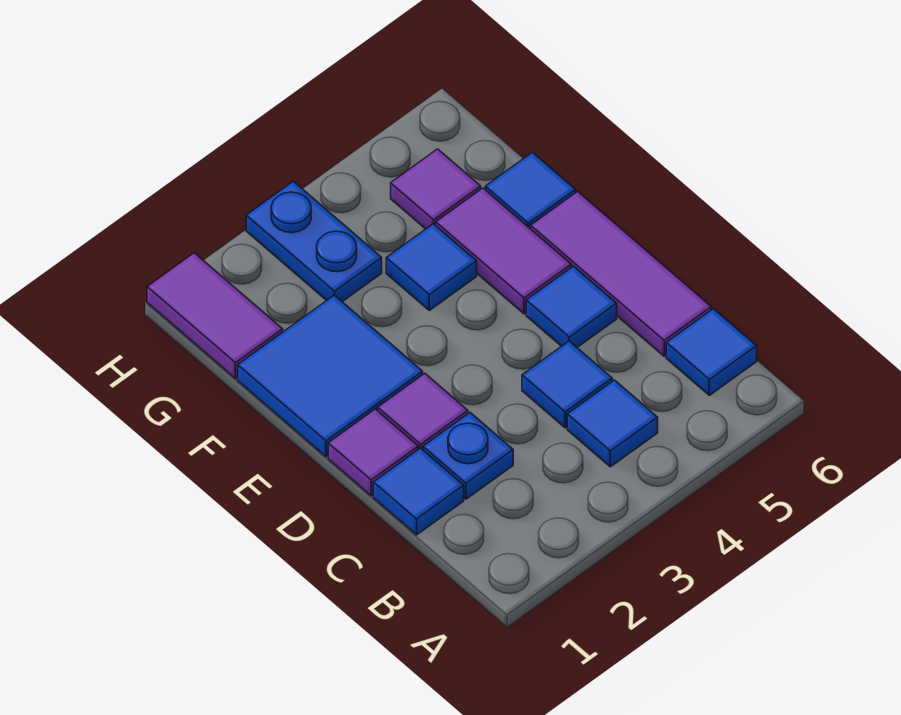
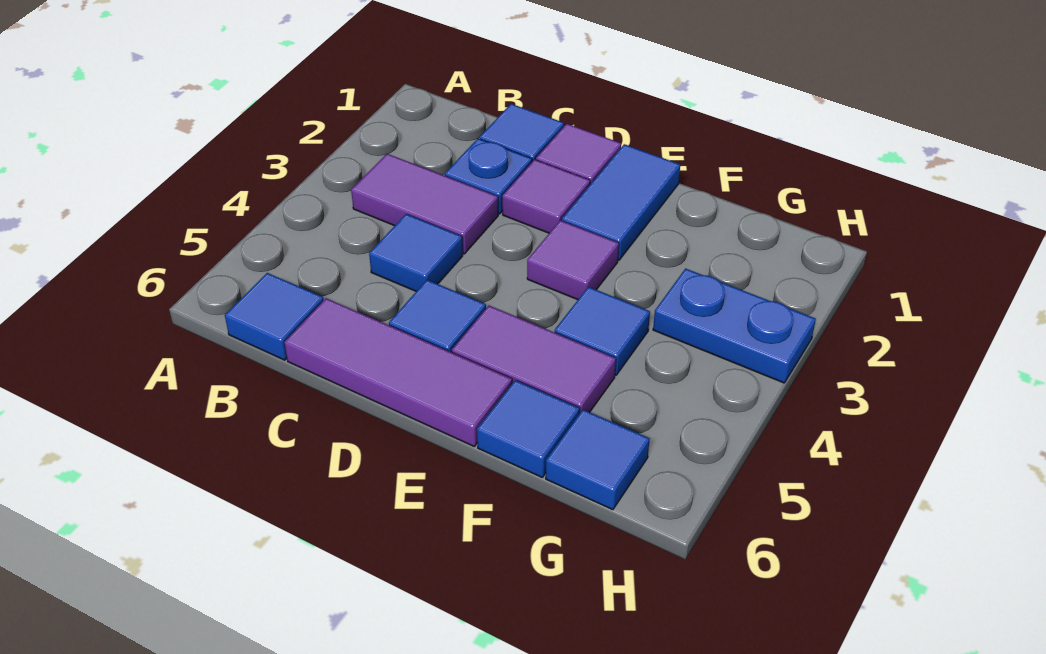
blue tile B4 level 1 -> blue tile G6 level 1
blue tile E1:F2 level 1 -> blue tile E1:E2 level 1
purple tile G1:H1 level 1 -> purple tile B3:C3 level 1
purple tile G5 level 1 -> purple tile E3 level 1

